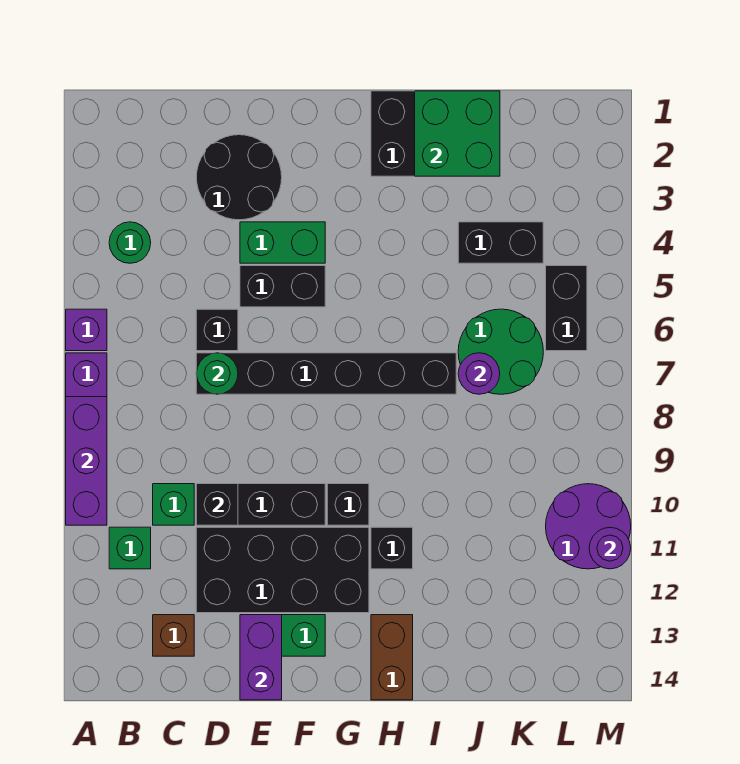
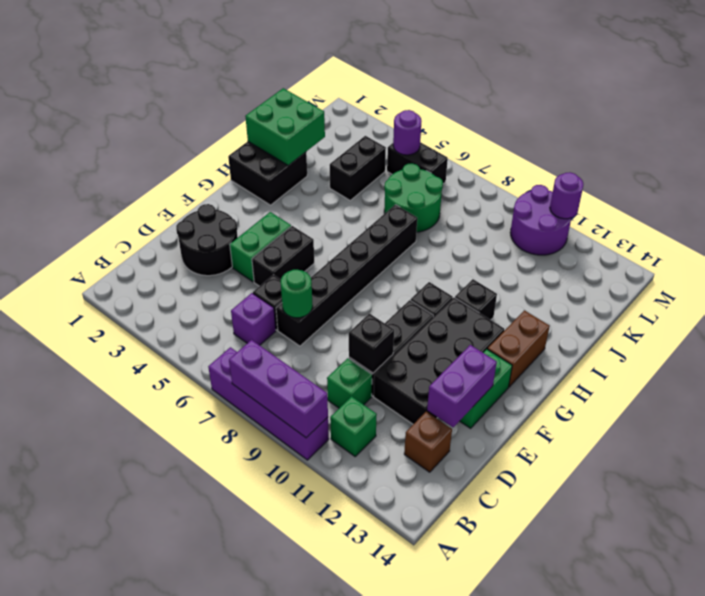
purple brick A6 level 1 -> purple brick C6 level 1
green round brick B4 level 1 -> none
purple brick E13:E14 level 2 -> purple brick D13:E13 level 2
brown brick H13:H14 level 1 -> brown brick G13:H13 level 1
purple round brick J7 level 2 -> purple round brick L5 level 2

